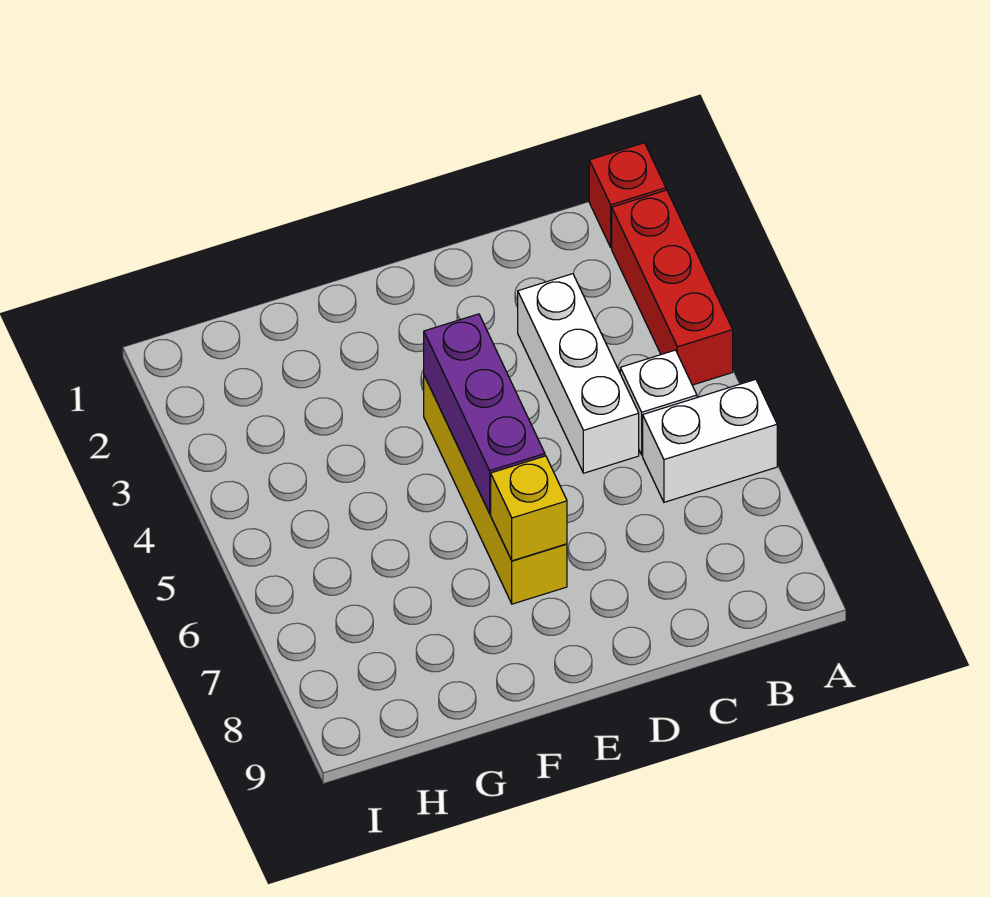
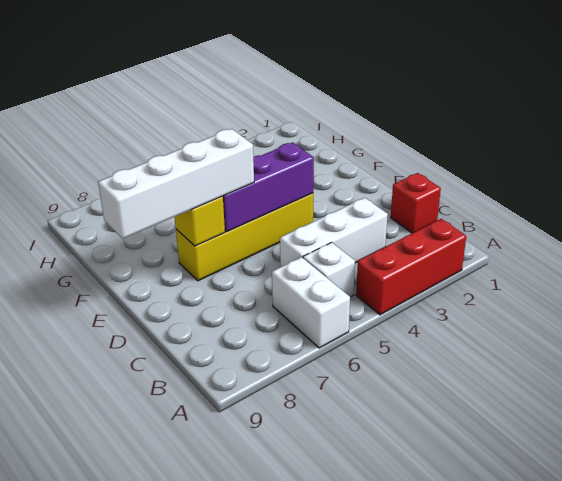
red brick A1 level 1 -> red brick C1 level 1
none -> white brick E6:E9 level 3

